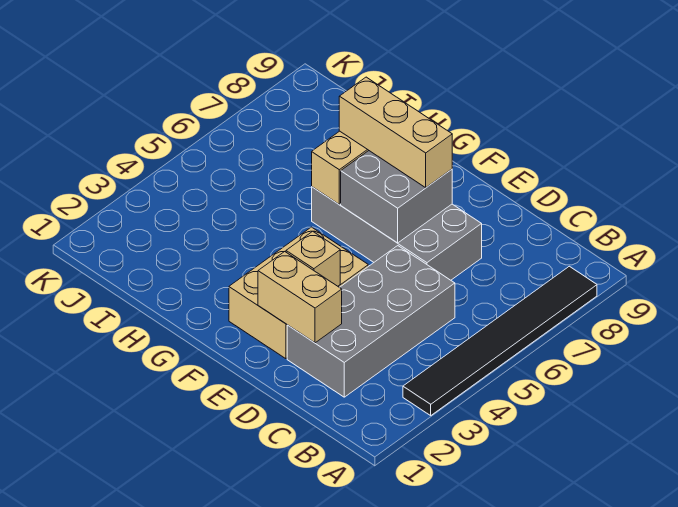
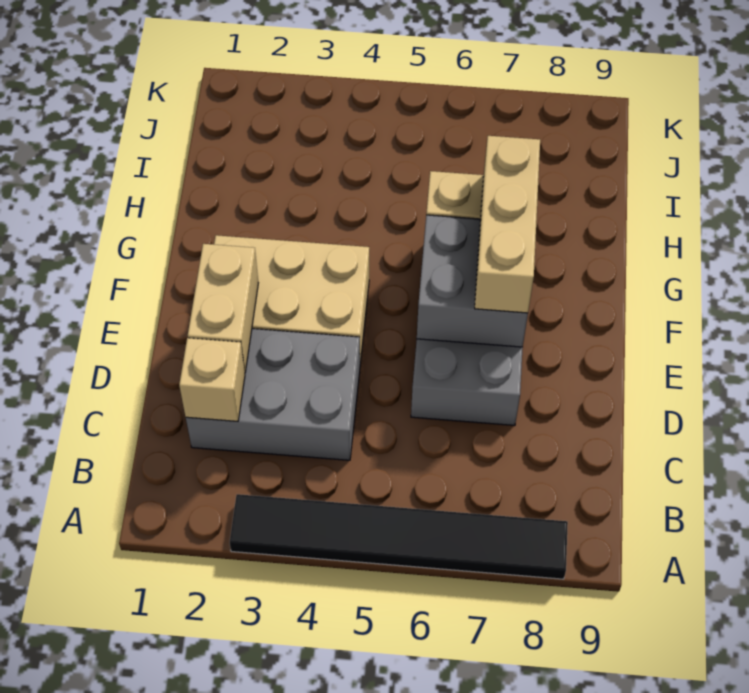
grey brick C2:D5 level 1 -> grey brick C2:D4 level 1
tan brick E3 level 2 -> tan brick C2 level 2

